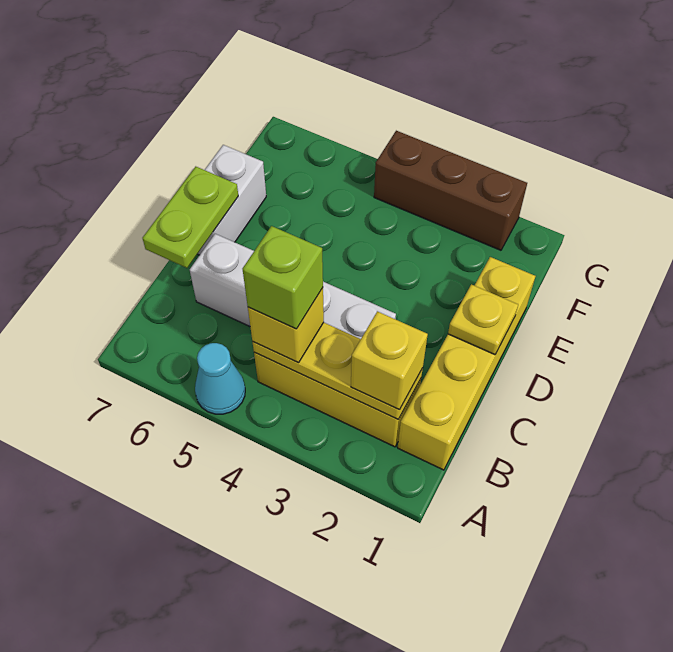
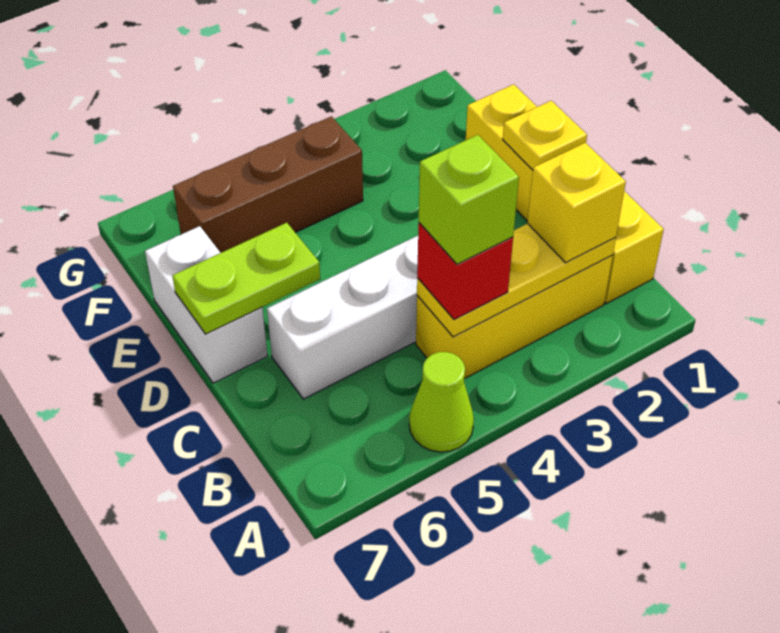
cyan cone A5 level 1 -> lime cone A5 level 1
yellow brick B4 level 3 -> red brick B4 level 3
lime plate C7:D7 level 2 -> lime plate D6:D7 level 2
brown brick G2:G4 level 1 -> brown brick F4:F6 level 1

